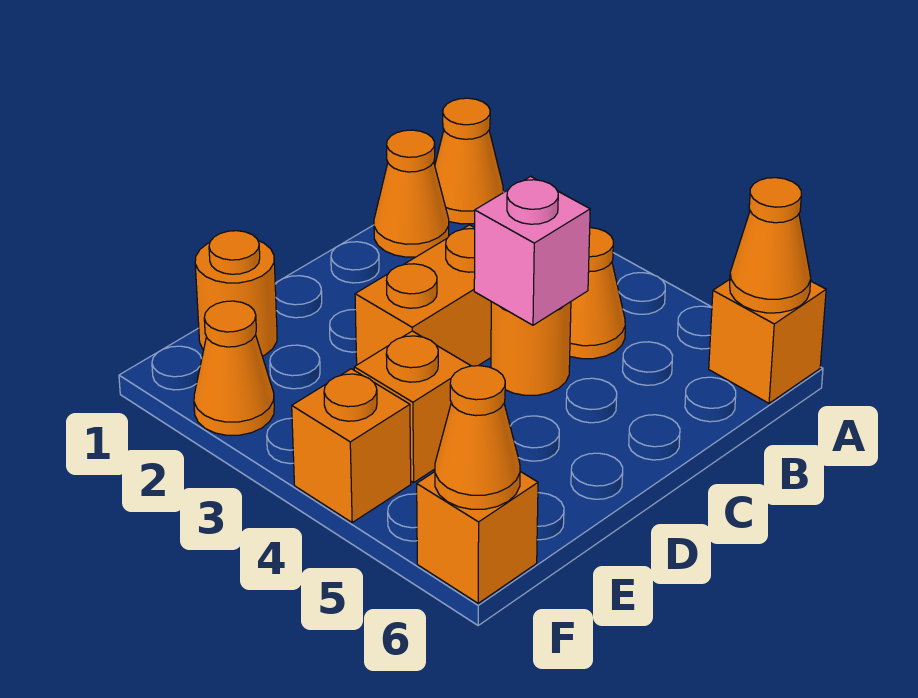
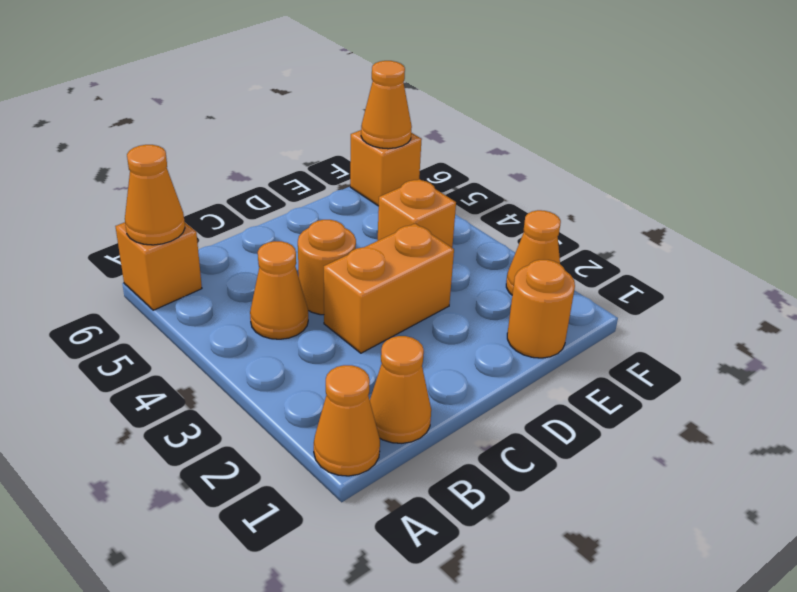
pink brick C4 level 2 -> none
orange brick F4 level 1 -> none

